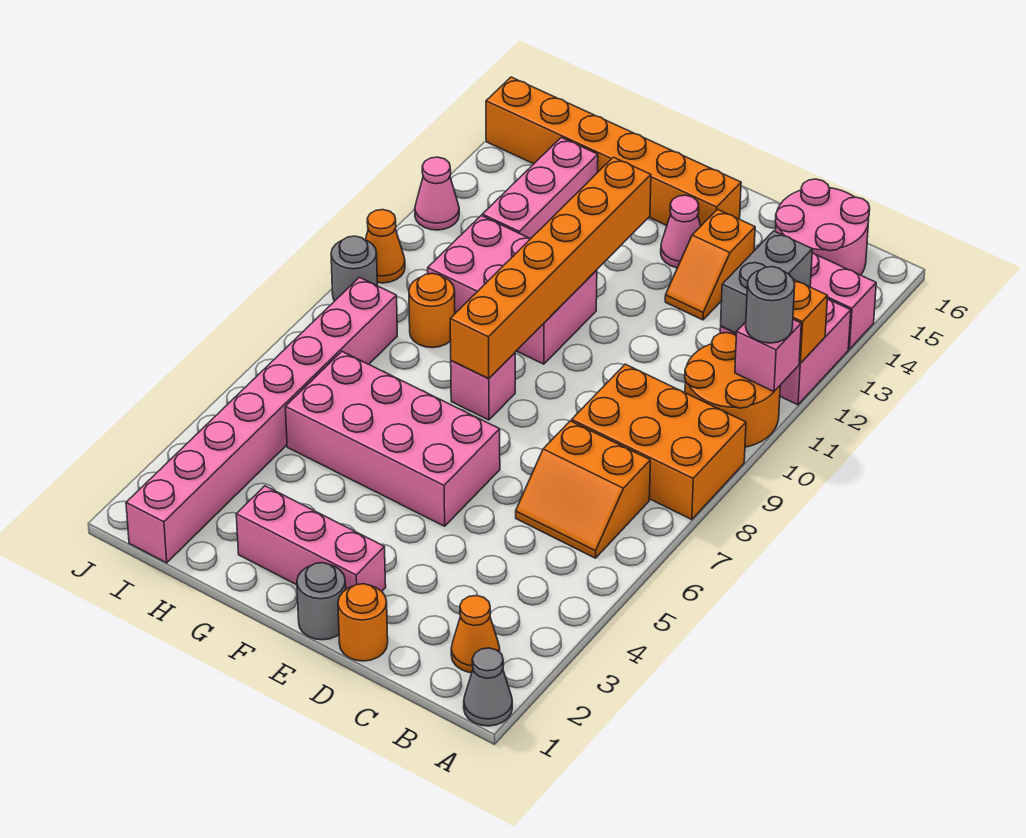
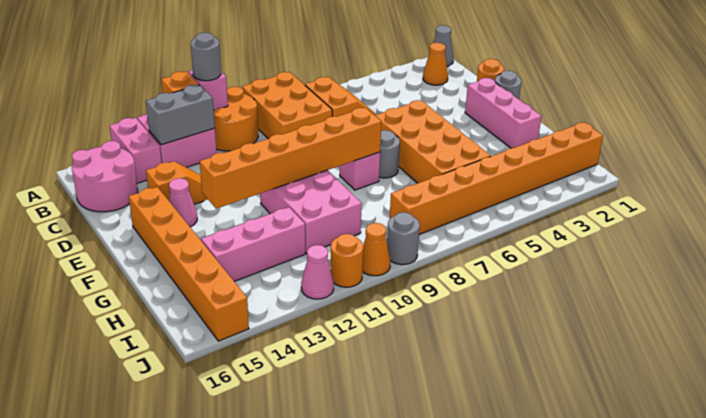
pink brick E5:H6 level 1 -> orange brick E5:H6 level 1
none -> grey round brick F7 level 1
orange round brick H9 level 1 -> orange round brick J11 level 1
pink brick I1:I8 level 1 -> orange brick I1:I8 level 1

